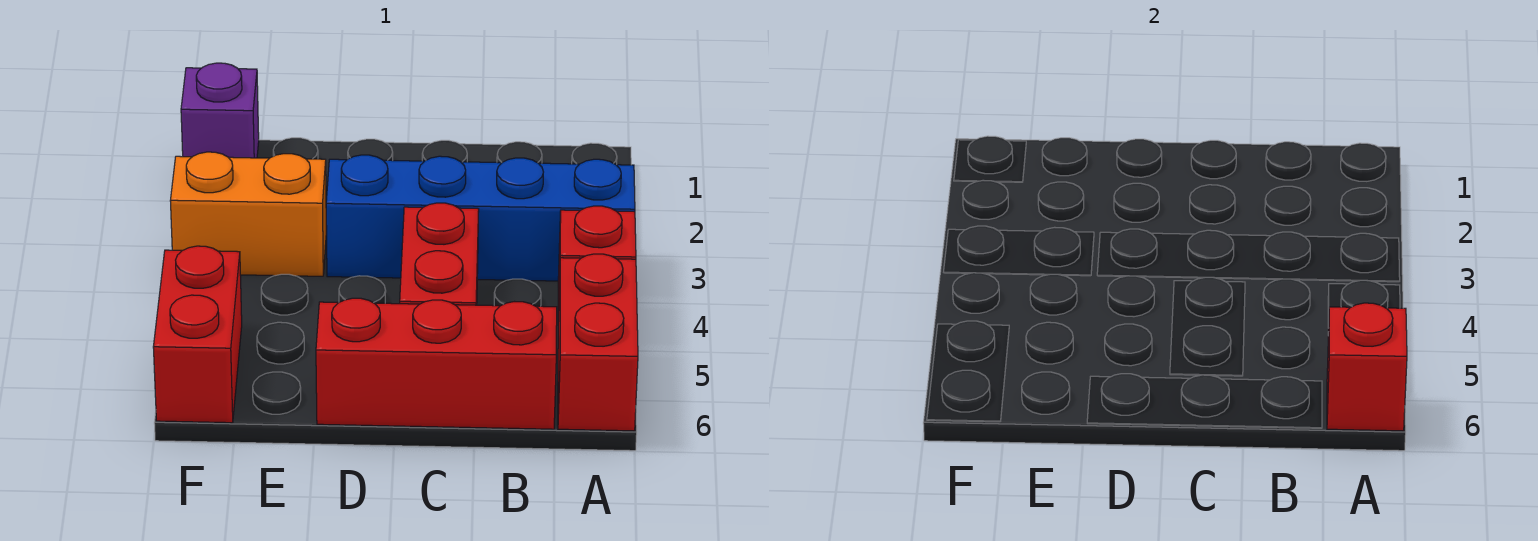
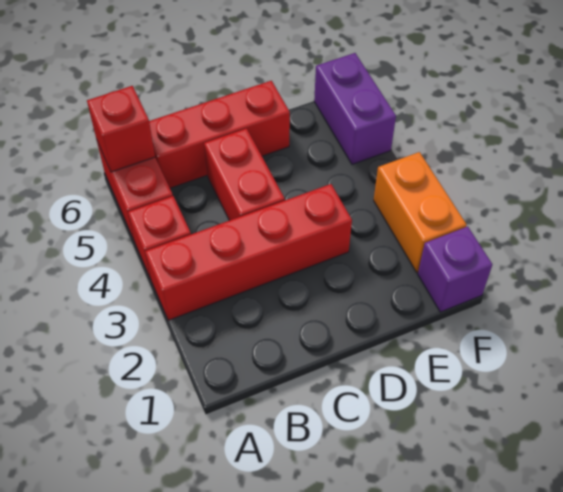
blue brick A3:D3 level 1 -> red brick A3:D3 level 1
orange brick E3:F3 level 1 -> orange brick F2:F3 level 1
red brick F5:F6 level 1 -> purple brick F5:F6 level 1

